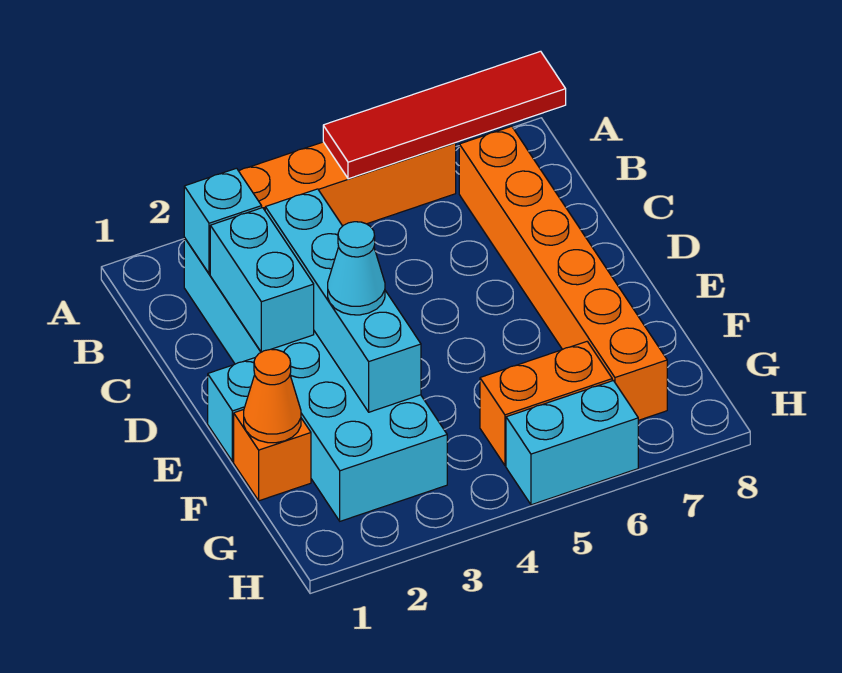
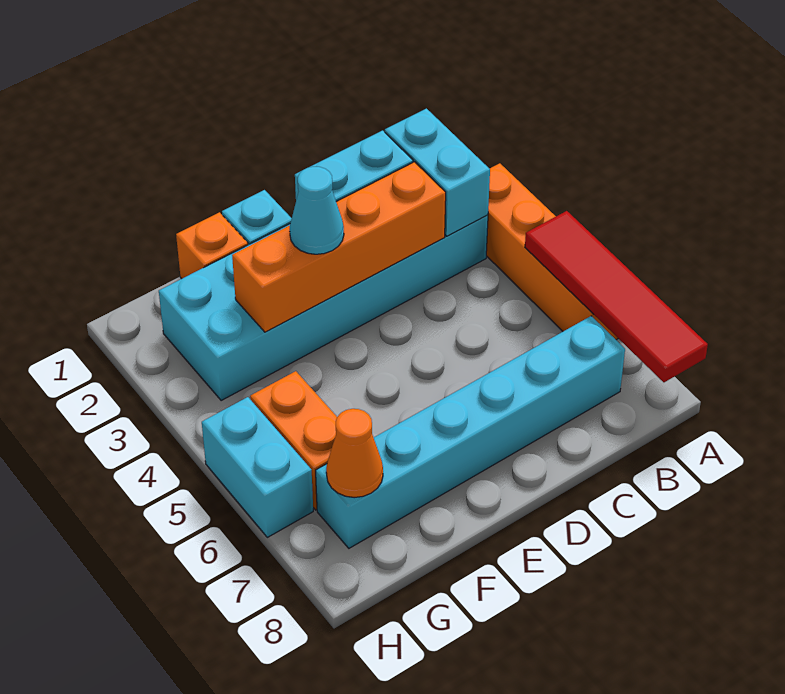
cyan brick B2 level 2 -> cyan brick B2:B3 level 2
orange brick B7:G7 level 1 -> cyan brick B7:G7 level 1
cyan brick C3:F3 level 2 -> orange brick C3:F3 level 2
orange cone F1 level 2 -> orange cone G7 level 2

